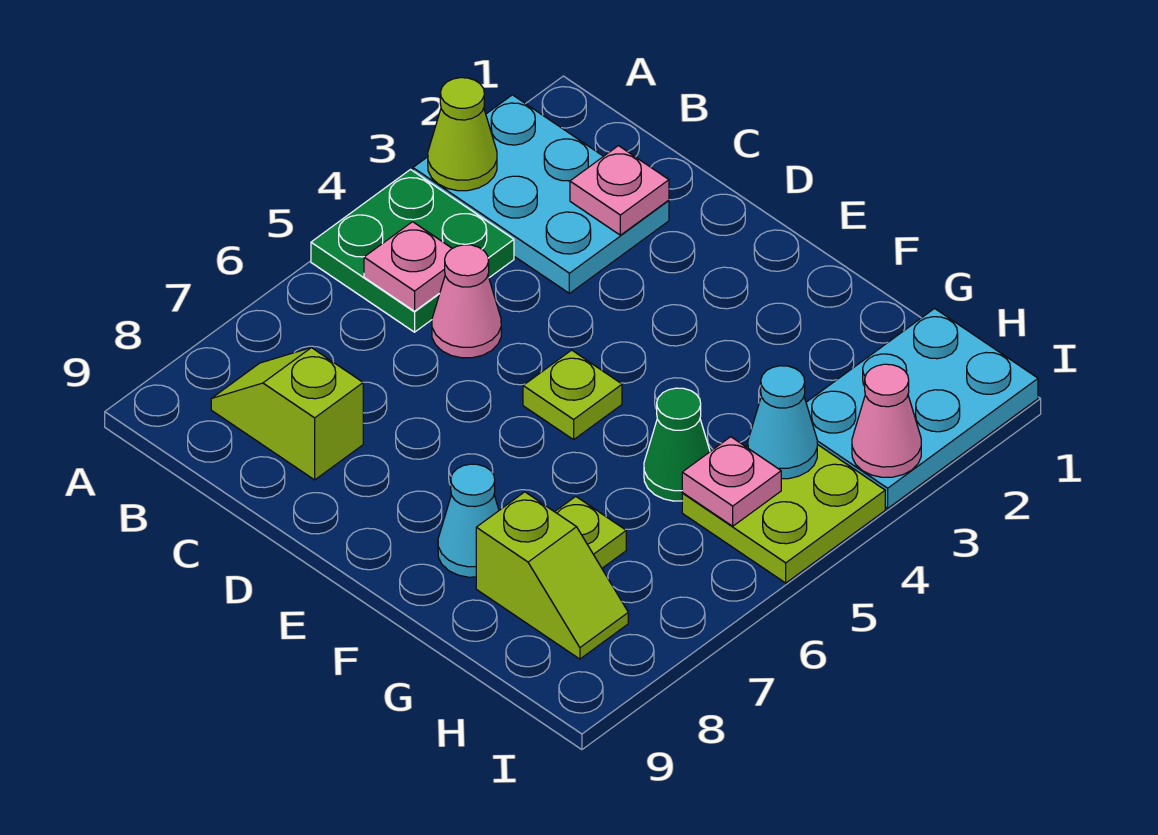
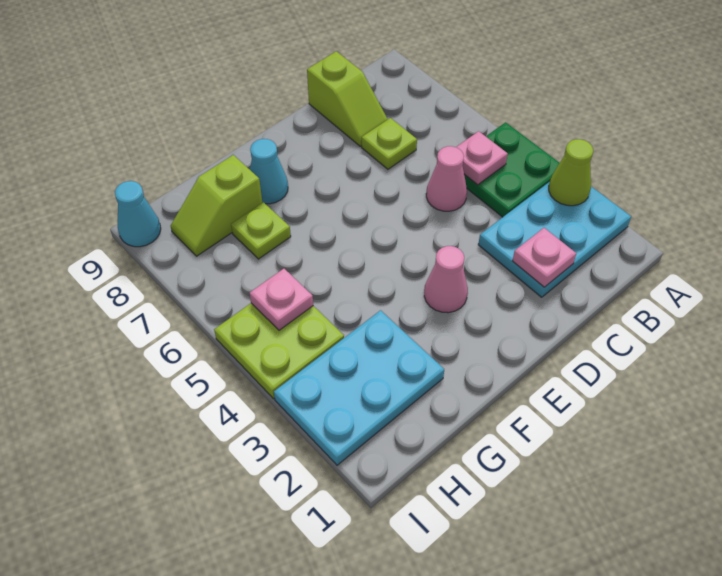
lime slope B8:C8 level 1 top C -> lime slope C8:C9 level 1 top 9
lime plate E5 level 1 -> lime plate C7 level 1
green cone G5 level 1 -> none
cyan plate H1:I3 level 1 -> cyan plate G2:I3 level 1
cyan cone H4 level 2 -> cyan cone I9 level 1
pink cone I3 level 2 -> pink cone E3 level 1

